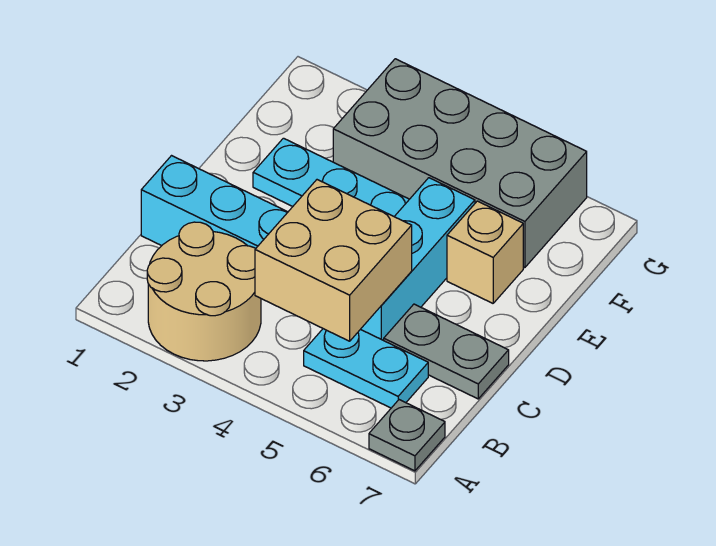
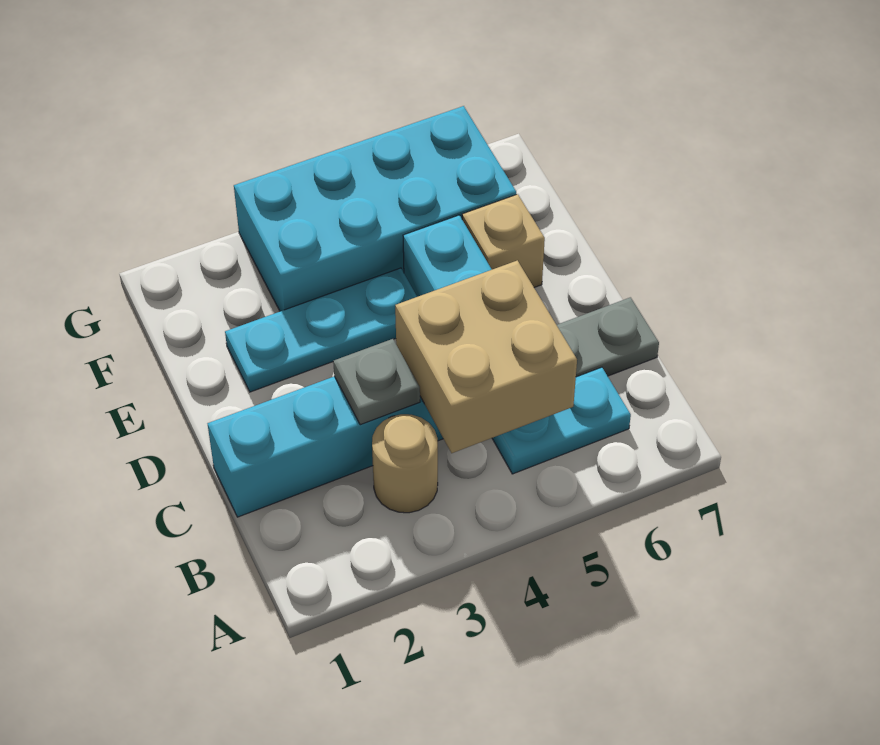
tan round brick A2:B3 level 1 -> tan round brick B3 level 1
grey plate A7 level 1 -> grey plate C3 level 2
grey brick F3:G6 level 1 -> cyan brick F3:G6 level 1

